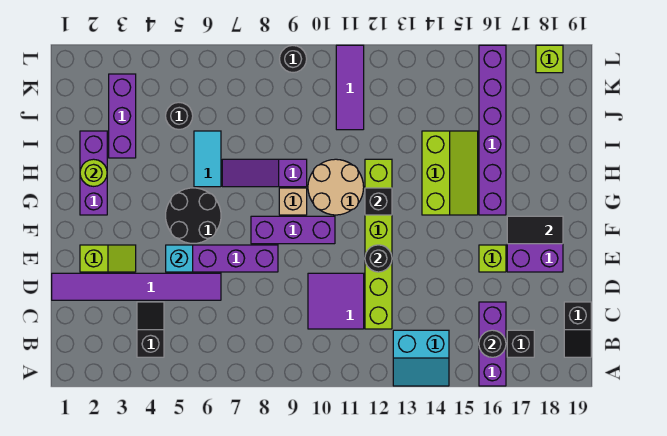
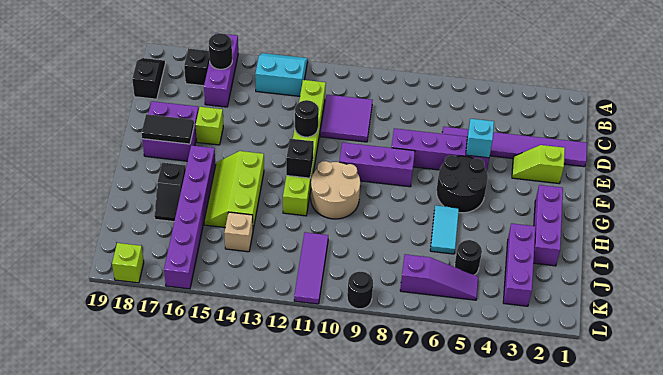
black slope B4:C4 level 1 top B -> black slope H17:I17 level 1 top H
tan brick G9 level 1 -> tan brick J14 level 1
lime round brick H2 level 2 -> none
purple slope H7:H9 level 1 top 9 -> purple slope K5:K7 level 1 top 7

